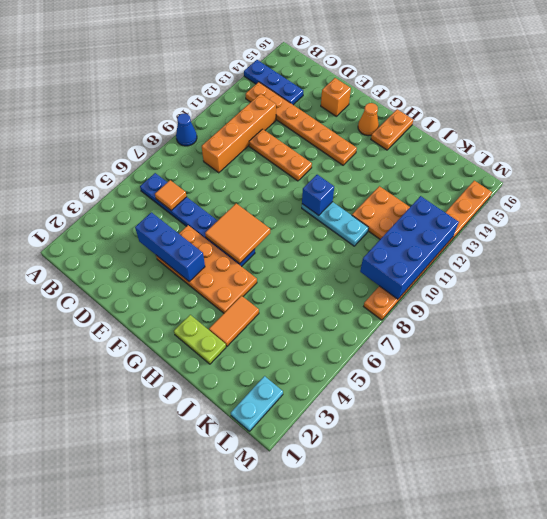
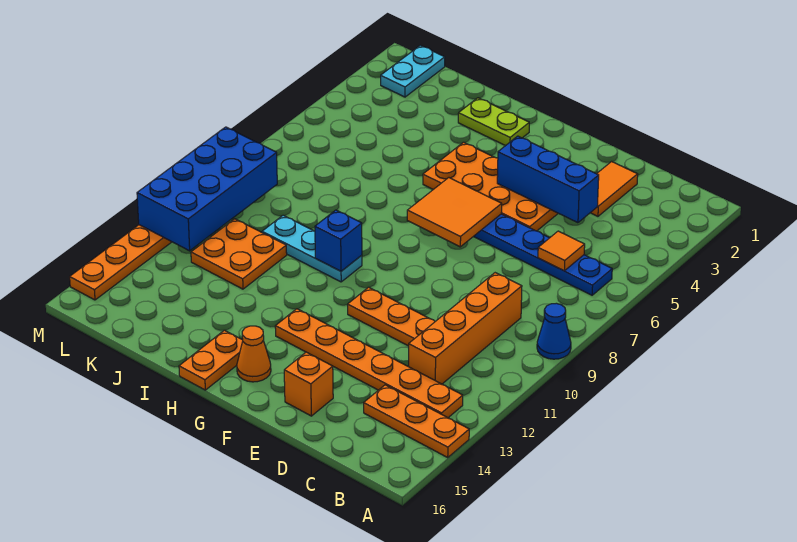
blue plate A14:C14 level 1 -> orange plate A14:C14 level 1
orange tile I3:I4 level 1 -> orange tile D2:D3 level 1

